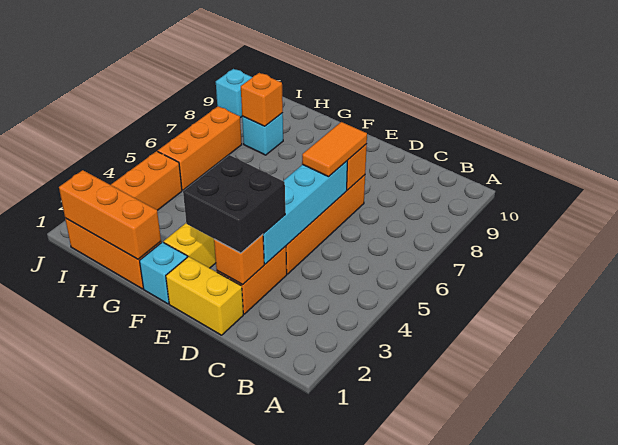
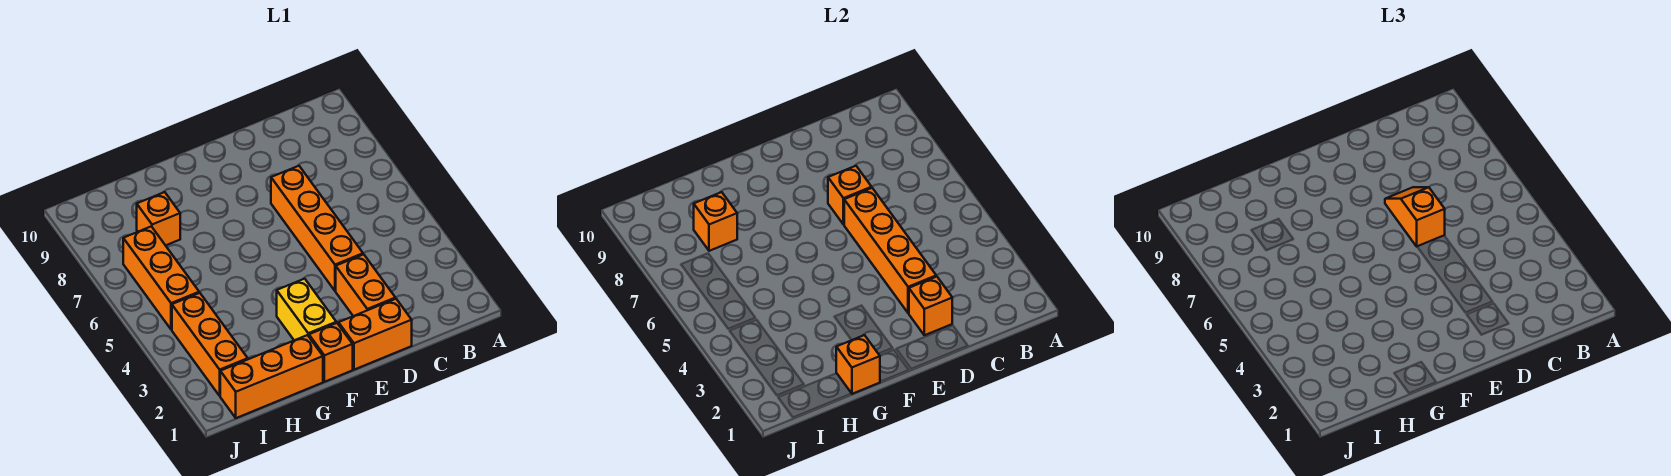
yellow brick D1:E1 level 1 -> orange brick D1:E1 level 1
black brick D2:E3 level 3 -> none
cyan brick D3:D6 level 2 -> orange brick D3:D6 level 2
orange tile D6:D7 level 3 -> orange slope D6:D7 level 3 top 6
cyan brick F1 level 1 -> orange brick F1 level 1
orange brick G1:I1 level 2 -> orange brick G1 level 2
cyan brick H8 level 1 -> orange brick H8 level 1
cyan brick J9 level 1 -> none

